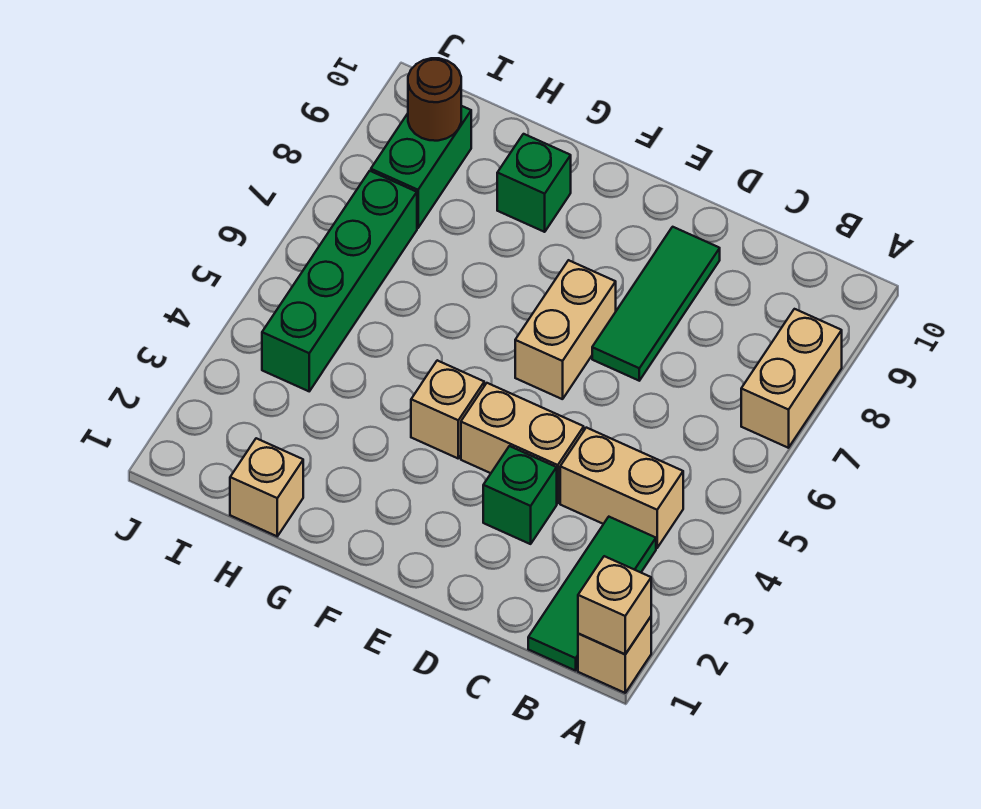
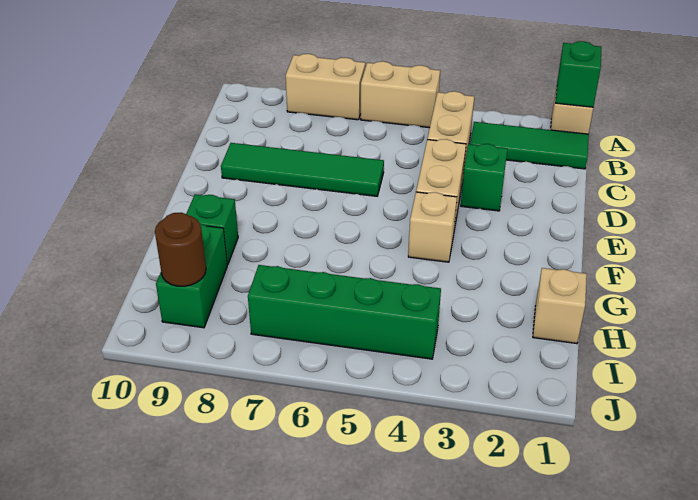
tan brick A1 level 2 -> green brick A1 level 2
green tile D7:D9 level 1 -> green tile D6:D9 level 1
tan brick E6:E7 level 1 -> tan brick A5:A6 level 1
green brick I8:I9 level 1 -> green brick H9:I9 level 1

